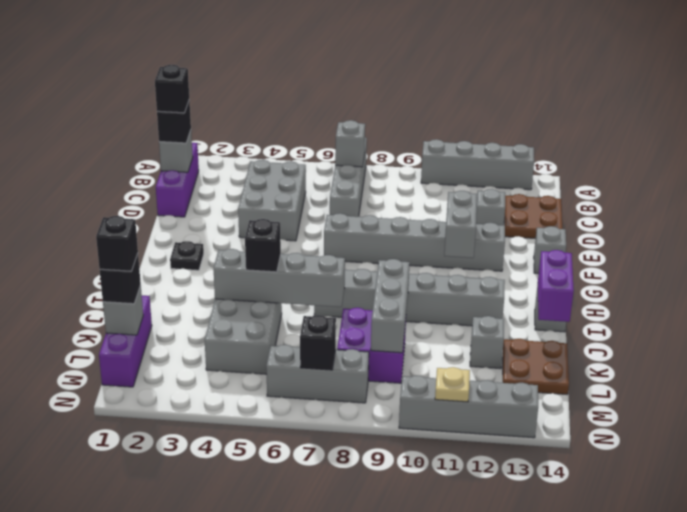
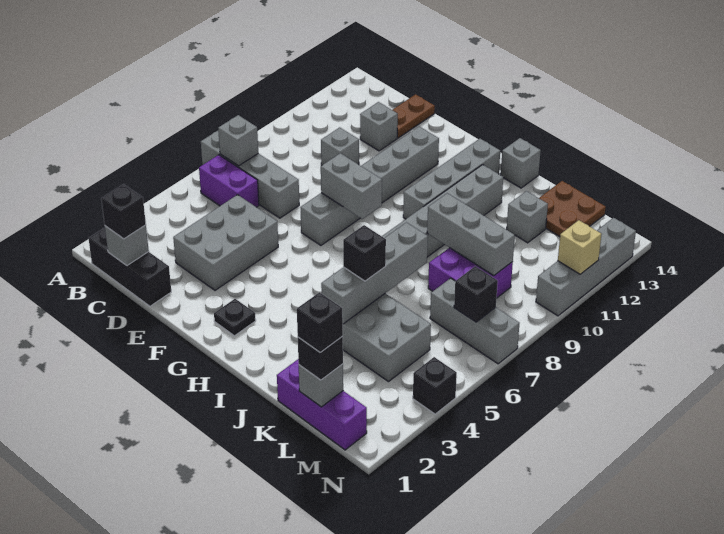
grey brick A10:A13 level 1 -> grey brick H10:H13 level 1
purple brick B1:D1 level 1 -> black brick B1:D1 level 1
black brick C1 level 4 -> black brick N4 level 1
grey brick C4:E5 level 1 -> grey brick D3:E5 level 1
brown plate C13:D14 level 1 -> brown plate D13:D14 level 1
grey brick F11:G11 level 2 -> grey brick F8:G8 level 2
grey brick F14 level 1 -> grey brick D10 level 1
purple brick I14:J14 level 2 -> purple brick B6:C6 level 1
grey brick M6:M8 level 1 -> grey brick L7:N7 level 1
tan plate N11 level 2 -> tan brick N11 level 2

